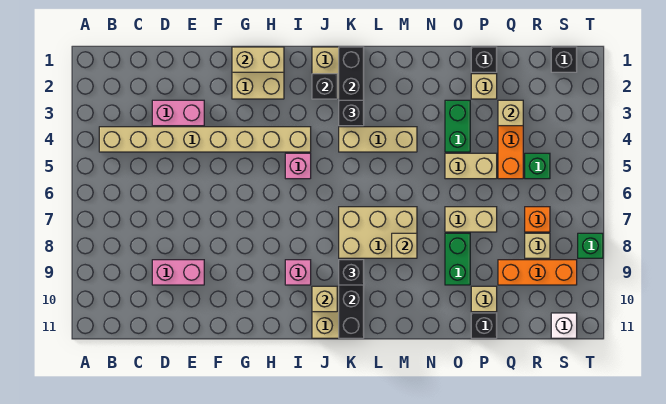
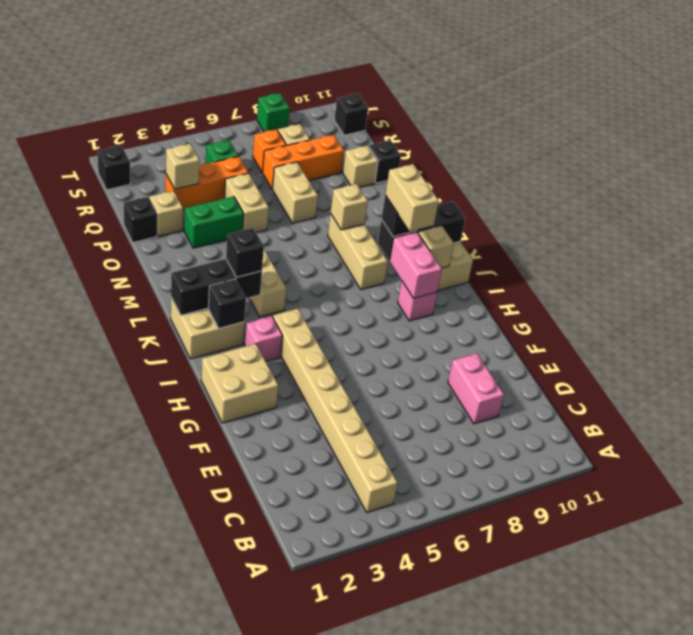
pink brick D3:E3 level 1 -> pink brick I9:J9 level 2
tan brick G1:H1 level 2 -> tan brick J9:K9 level 4
pink brick I5 level 1 -> pink brick I3 level 1
tan brick K7:M8 level 1 -> tan brick K8:M8 level 1
green brick O8:O9 level 1 -> none
orange brick Q9:S9 level 1 -> orange brick Q7:Q9 level 1
white brick S11 level 1 -> black brick S11 level 1

